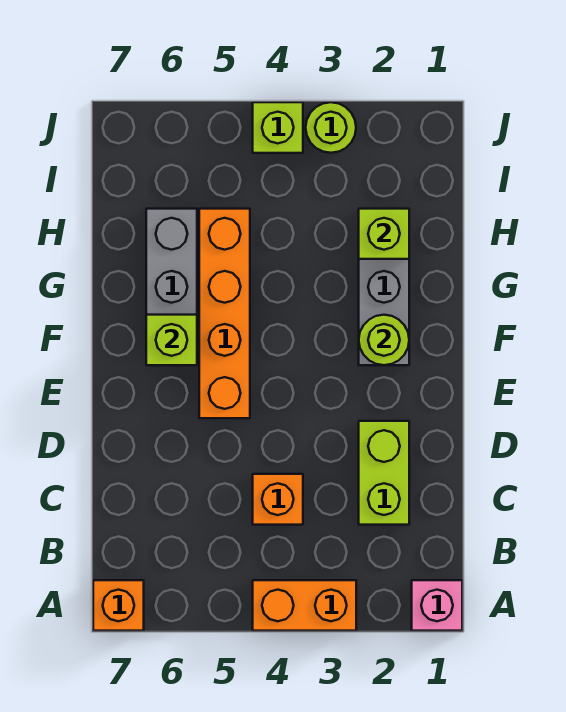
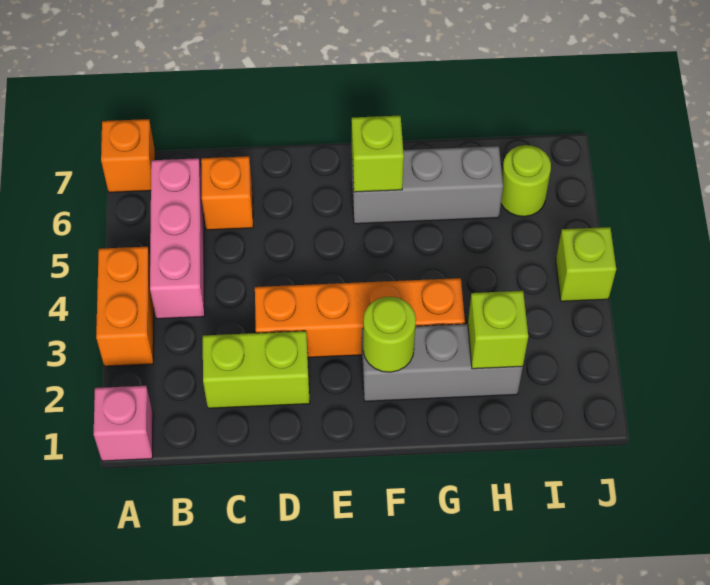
none -> pink brick B4:B6 level 1
orange brick C4 level 1 -> orange brick C6 level 1
orange brick E5:H5 level 1 -> orange brick D3:G3 level 1
lime round brick J3 level 1 -> lime round brick I6 level 1

